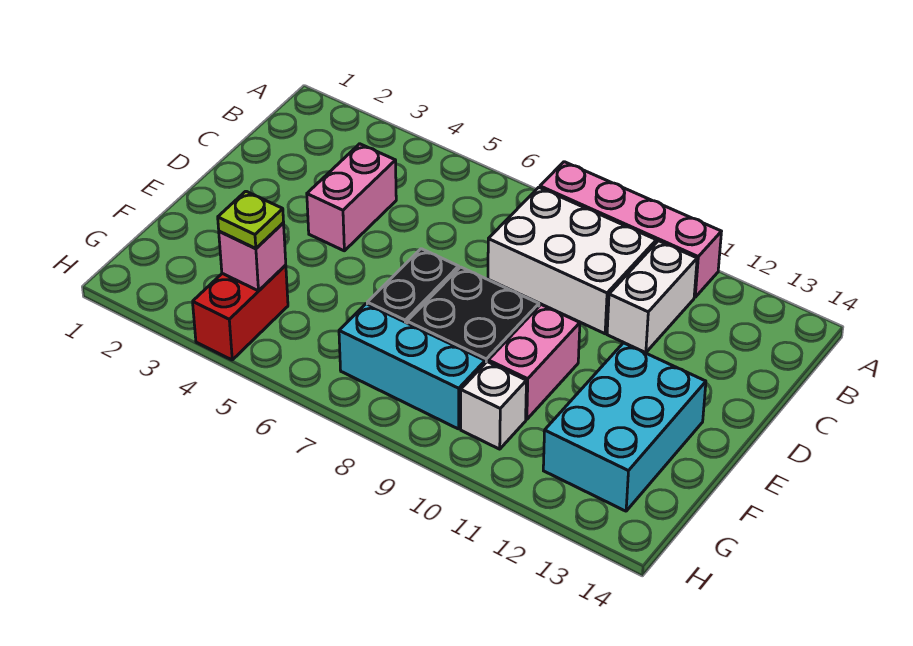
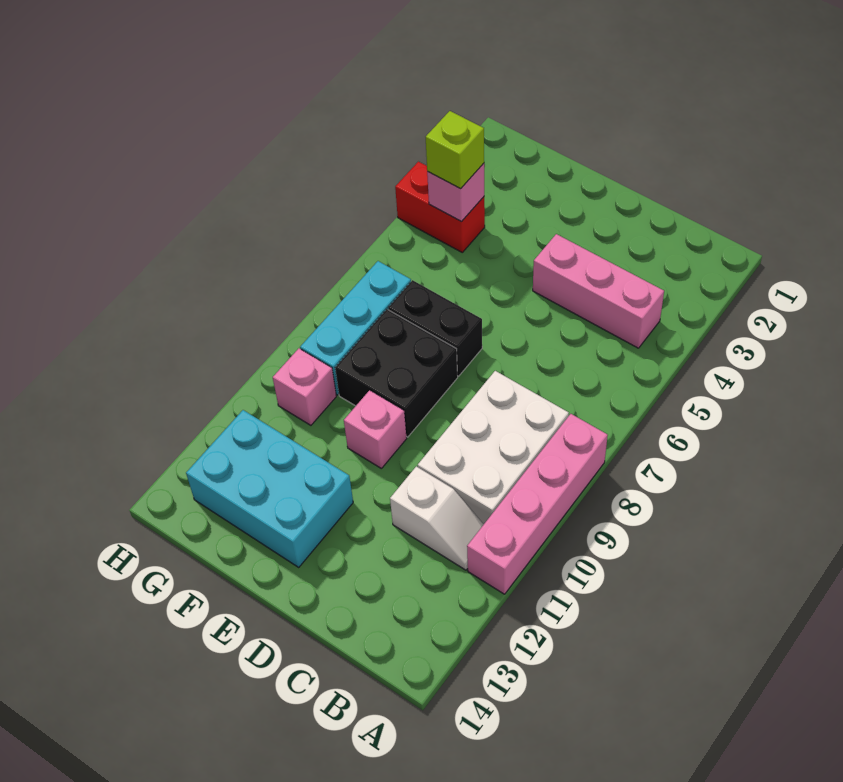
white brick B11:C11 level 1 -> white slope B11:C11 level 1 top C
pink brick C4:D4 level 1 -> pink brick B4:D4 level 1
pink brick E10:F10 level 1 -> pink brick E10 level 1
lime plate G4 level 3 -> lime brick G4 level 3
white brick G10 level 1 -> pink brick G10 level 1

